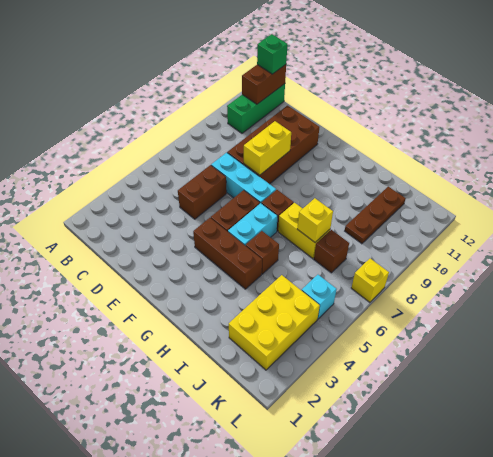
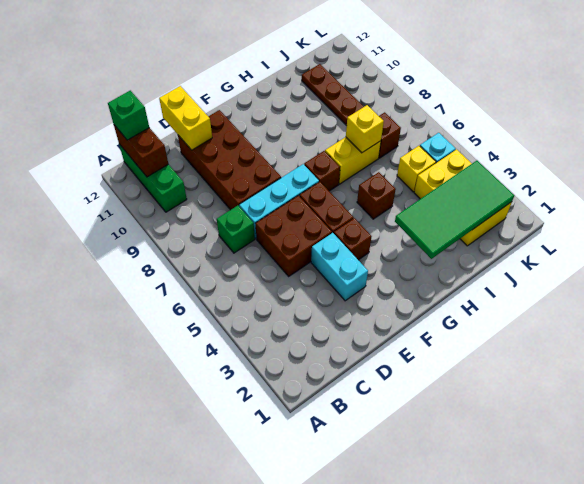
none -> green brick C7 level 1
brown brick D5:D6 level 1 -> brown brick D5:E6 level 1
yellow brick E8:E9 level 2 -> yellow brick D11:D12 level 2
brown brick F4:H4 level 1 -> brown brick F4 level 1
cyan brick G5:G6 level 1 -> cyan brick E3:E4 level 1
none -> green tile H2:K3 level 2
yellow brick L7 level 1 -> yellow brick J5 level 1

